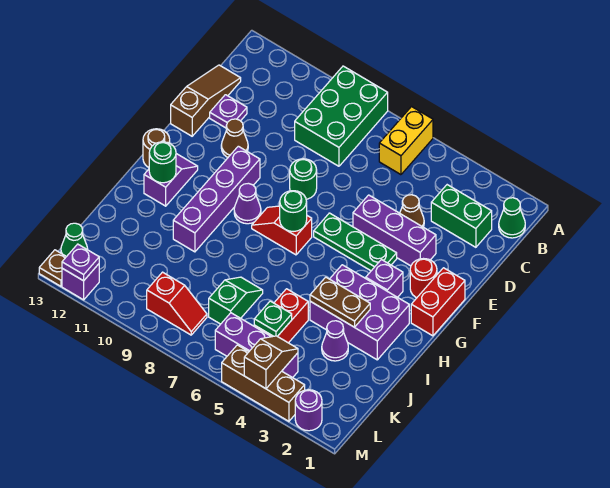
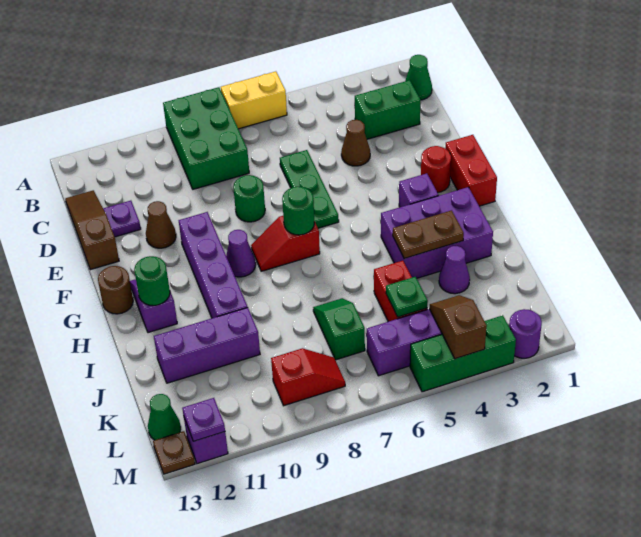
yellow brick A6:B6 level 1 -> yellow brick A6:A7 level 1
purple brick E3:E5 level 1 -> purple brick J10:J12 level 1
green plate F4:F6 level 1 -> green plate D6:F6 level 1
brown brick M3:M5 level 1 -> green brick M3:M5 level 1

